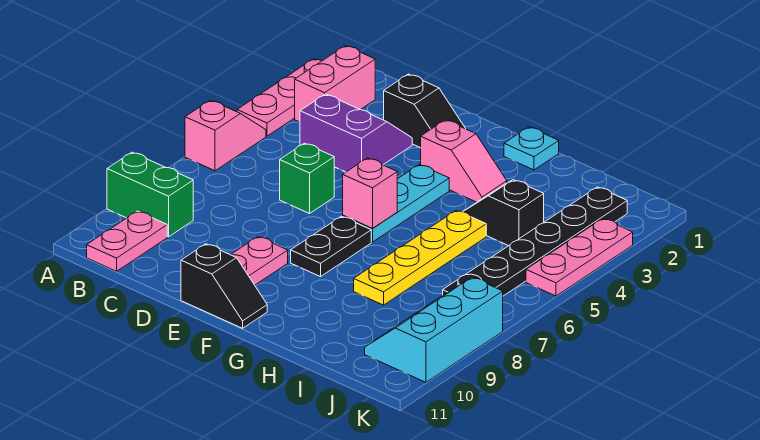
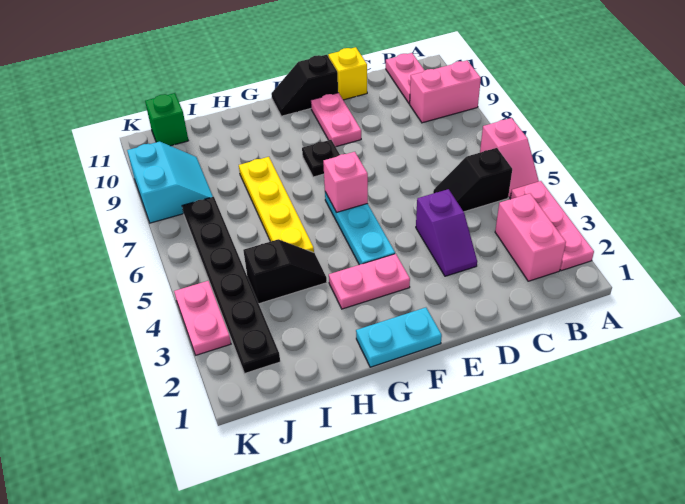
green brick A9:B9 level 1 -> pink brick A9:B9 level 1
purple slope C3:D4 level 1 top 4 -> purple slope D3:D4 level 1 top 4
black slope D2:E2 level 1 top D -> black slope B5:C5 level 1 top B
green brick D6 level 1 -> green brick J11 level 1
none -> yellow brick D11 level 1
pink slope F3:G3 level 1 top F -> pink plate F3:G3 level 1
black plate F7:F8 level 1 -> black plate F8 level 1
cyan plate G1 level 1 -> cyan plate F1:G1 level 1
cyan slope J8:K10 level 1 top K -> cyan slope J8:K9 level 1 top K
pink plate K3:K5 level 1 -> pink plate K3:K4 level 1

